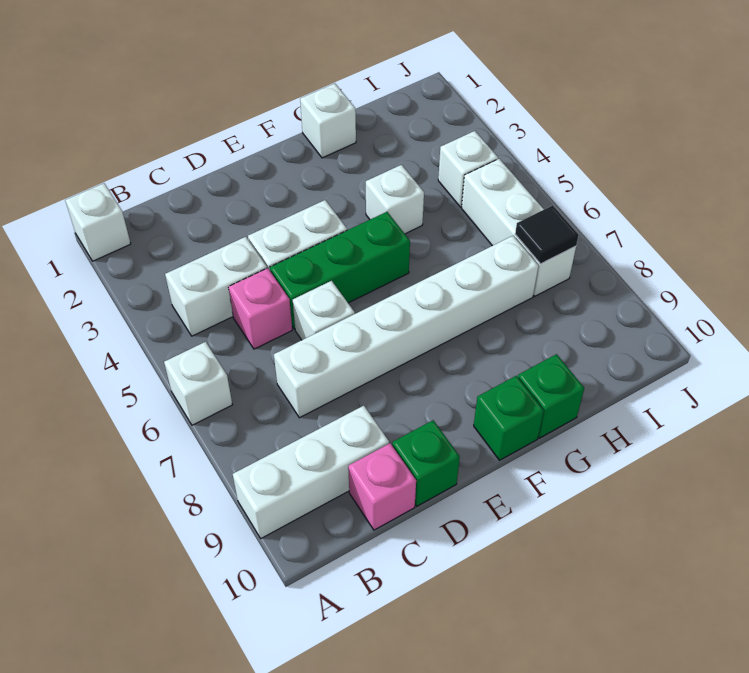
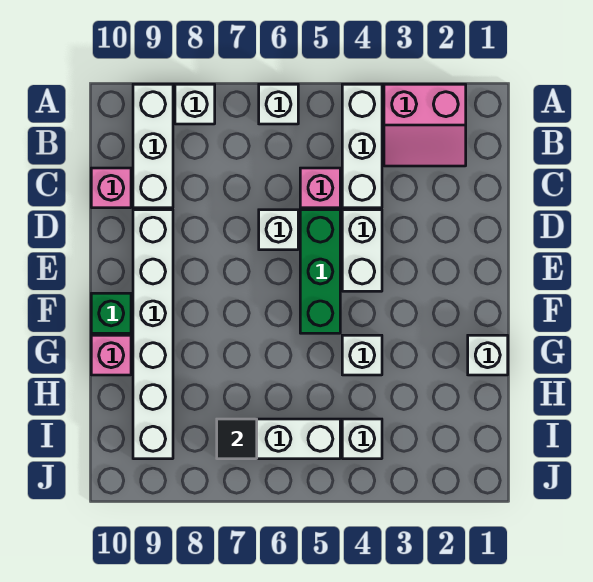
white brick A1 level 1 -> white brick A8 level 1
none -> pink slope A2:B3 level 1 top A
white brick B4:C4 level 1 -> white brick A4:C4 level 1
white brick C7:H7 level 1 -> white brick D9:I9 level 1
green brick D10 level 1 -> none
green brick G10 level 1 -> pink brick G10 level 1

